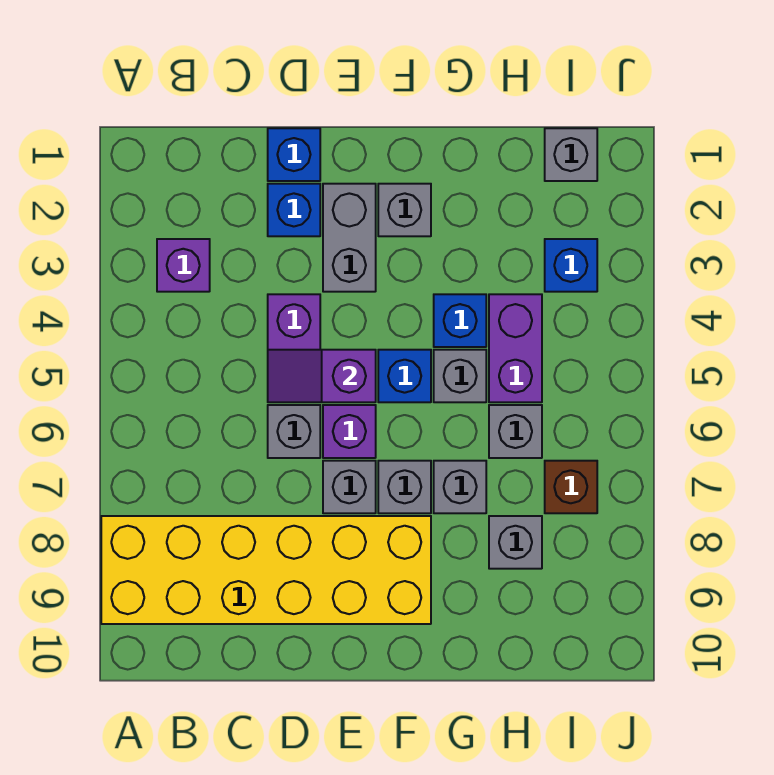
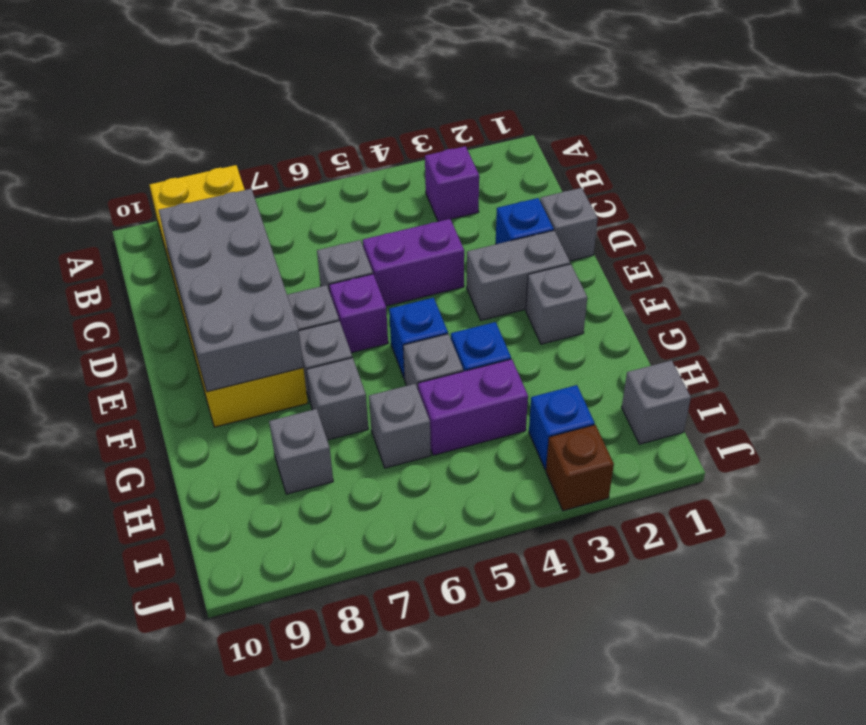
none -> grey brick C8:F9 level 2
blue brick D1 level 1 -> grey brick D1 level 1
purple slope D5:E5 level 2 top E -> none
brown brick I7 level 1 -> brown brick J3 level 1

